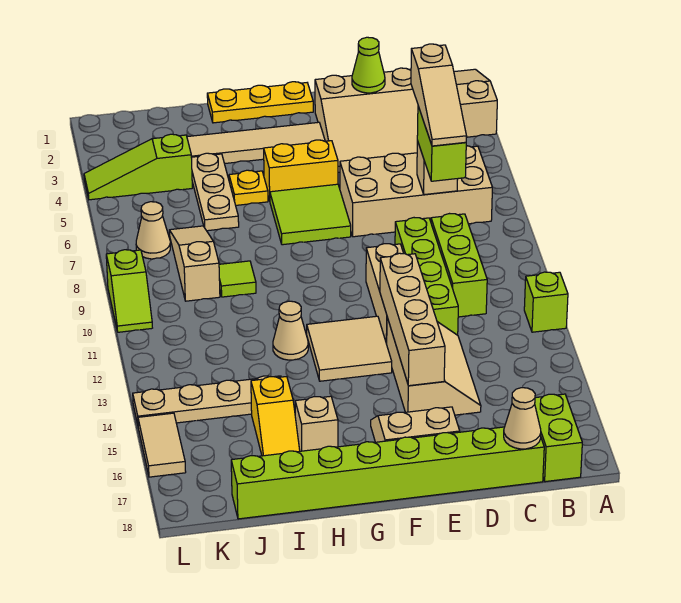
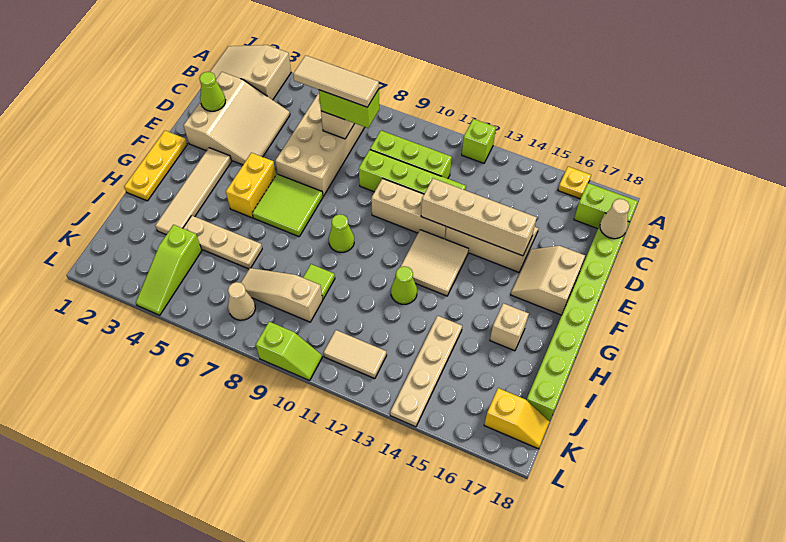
tan slope C6:C8 level 4 top 6 -> tan tile C6:C8 level 4
none -> lime cone G9 level 1
yellow plate H5 level 1 -> yellow plate A16 level 1
tan cone H12 level 1 -> lime cone H12 level 1
yellow slope I15:I16 level 1 top 15 -> yellow slope K17:K18 level 1 top 17
tan tile L15:L16 level 1 -> tan tile K11:K12 level 1

